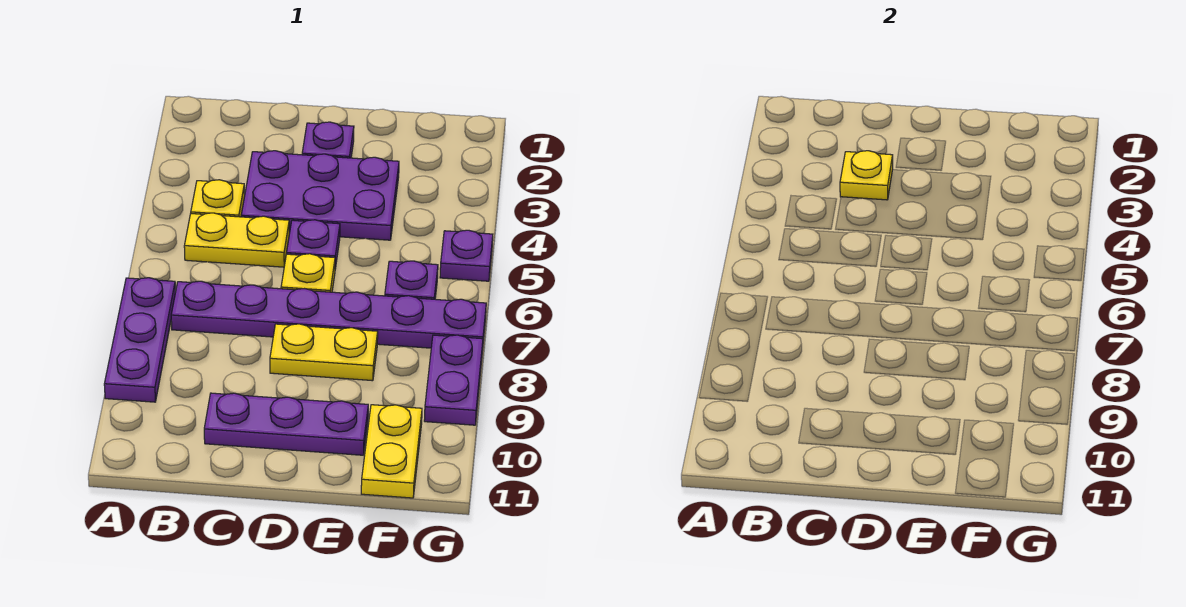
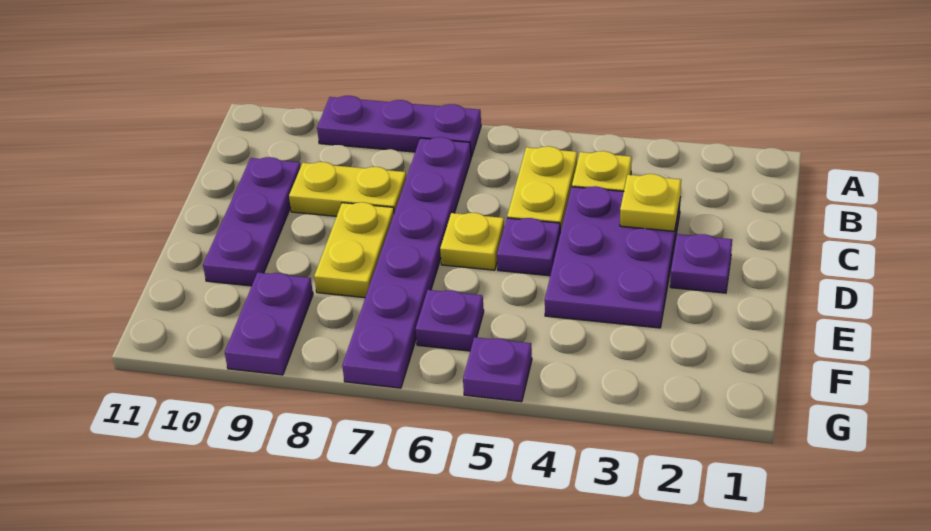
yellow plate F10:F11 level 1 -> yellow plate C8:C9 level 1
purple plate G8:G9 level 1 -> purple plate F9:G9 level 1

